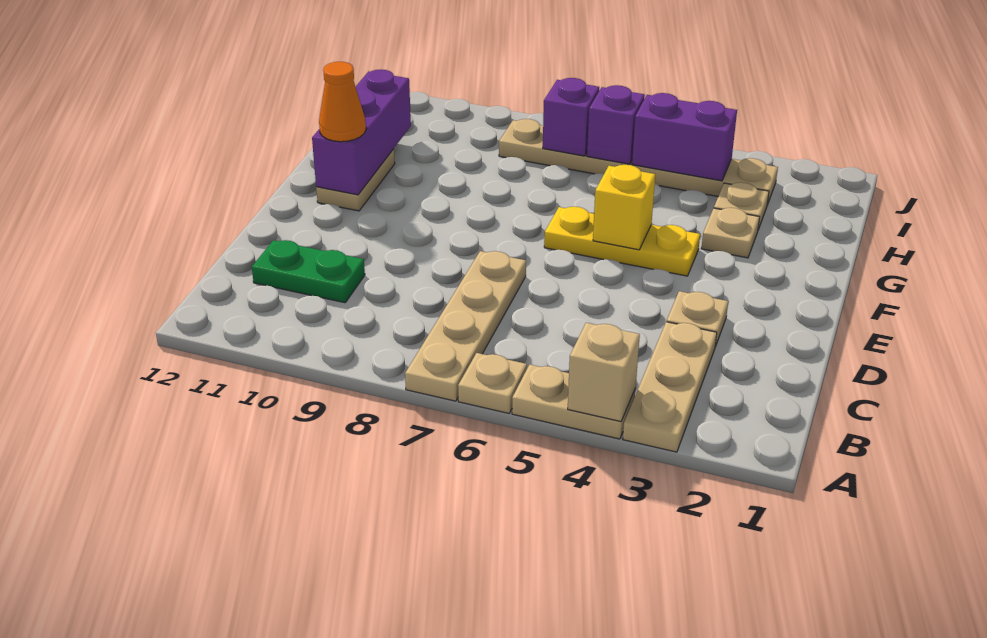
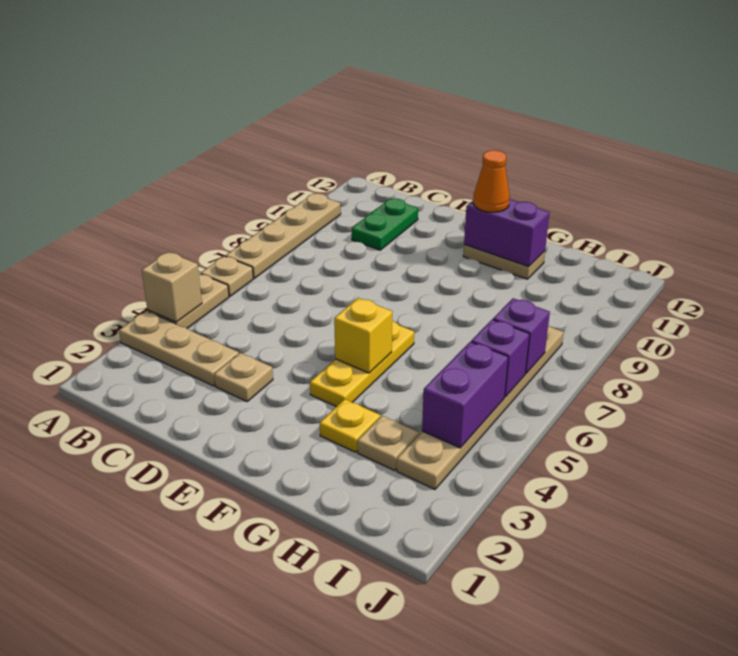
tan plate A7:D7 level 1 -> tan plate A7:A10 level 1
purple brick F11:H11 level 2 -> purple brick F11:G11 level 2
tan plate G3 level 1 -> yellow plate G3 level 1

